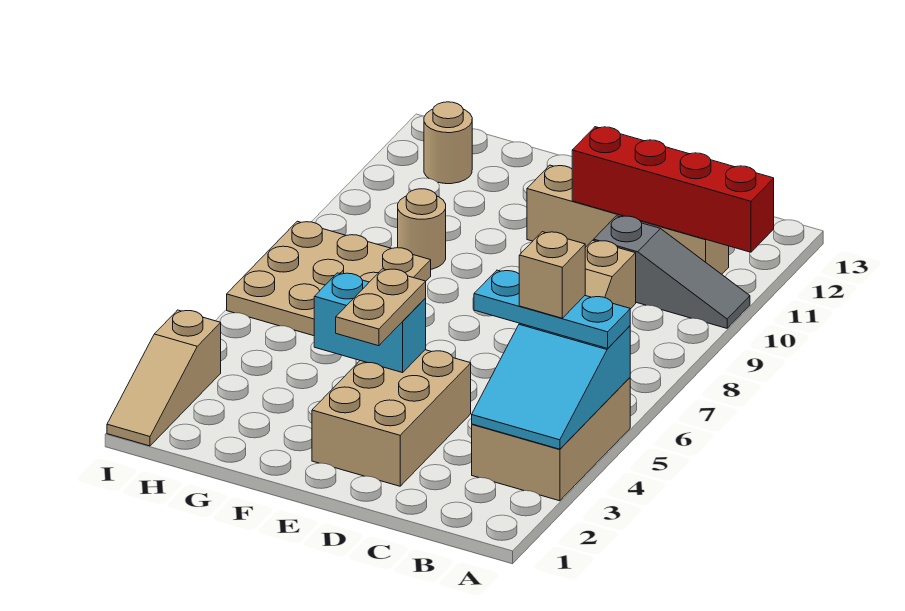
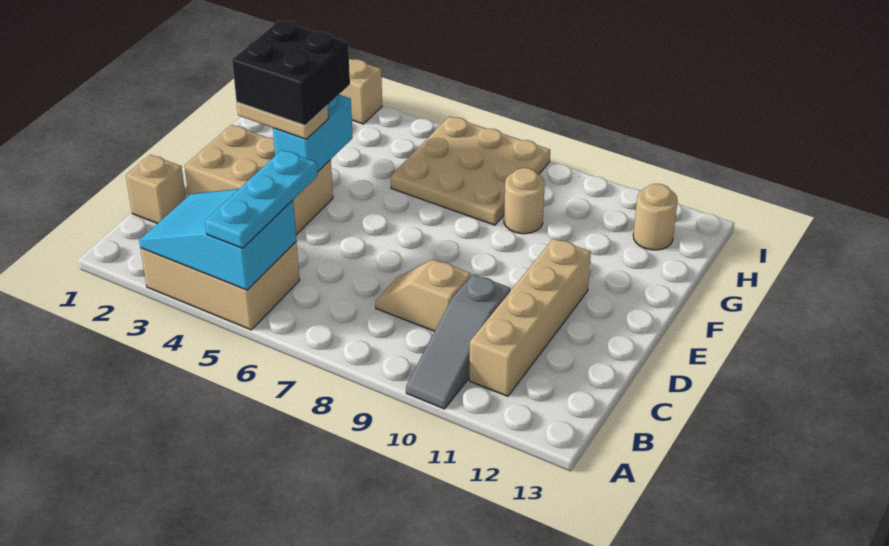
red brick A11:D11 level 2 -> none
tan brick B5 level 4 -> tan brick C1 level 1
none -> black brick E3:F4 level 4

